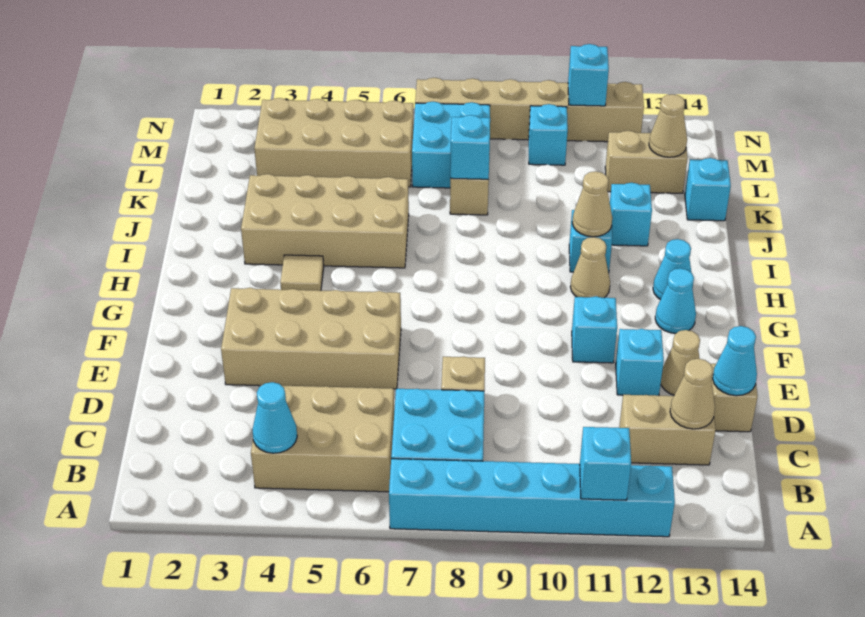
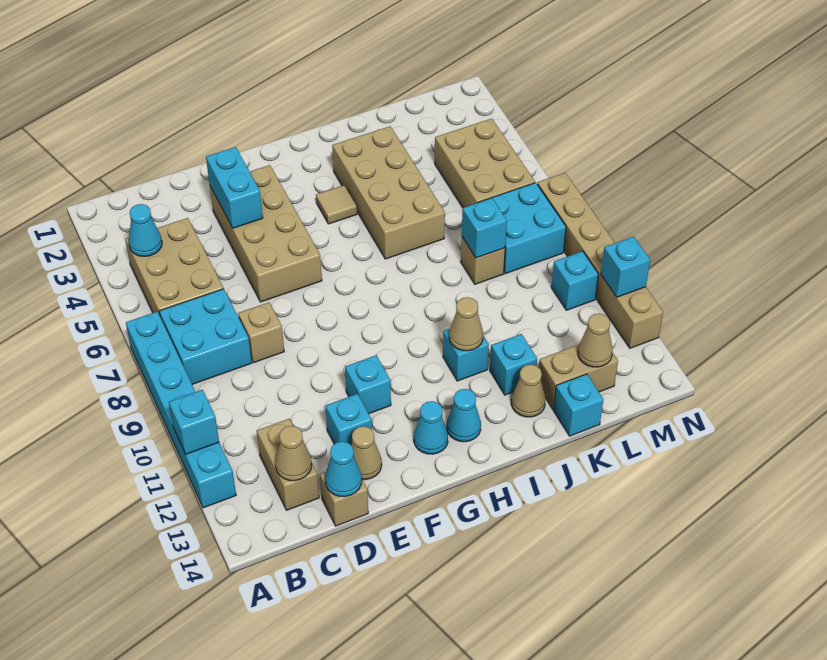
none -> cyan brick E3:E4 level 2
tan cone H11 level 1 -> tan cone J13 level 1
tan brick L3:M6 level 1 -> tan brick L4:M6 level 1
tan brick L12:L13 level 1 -> tan brick K13:L13 level 1

